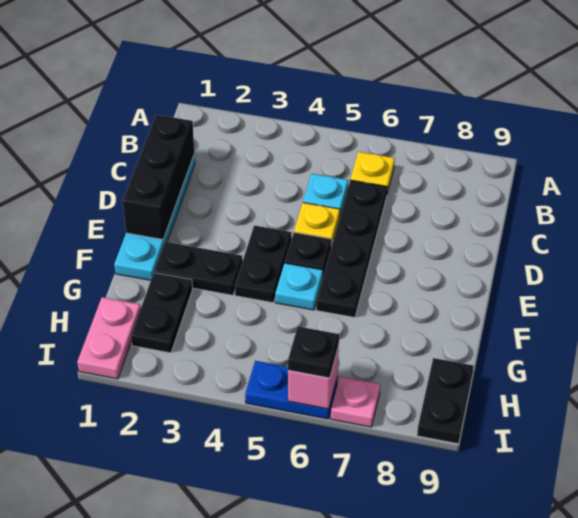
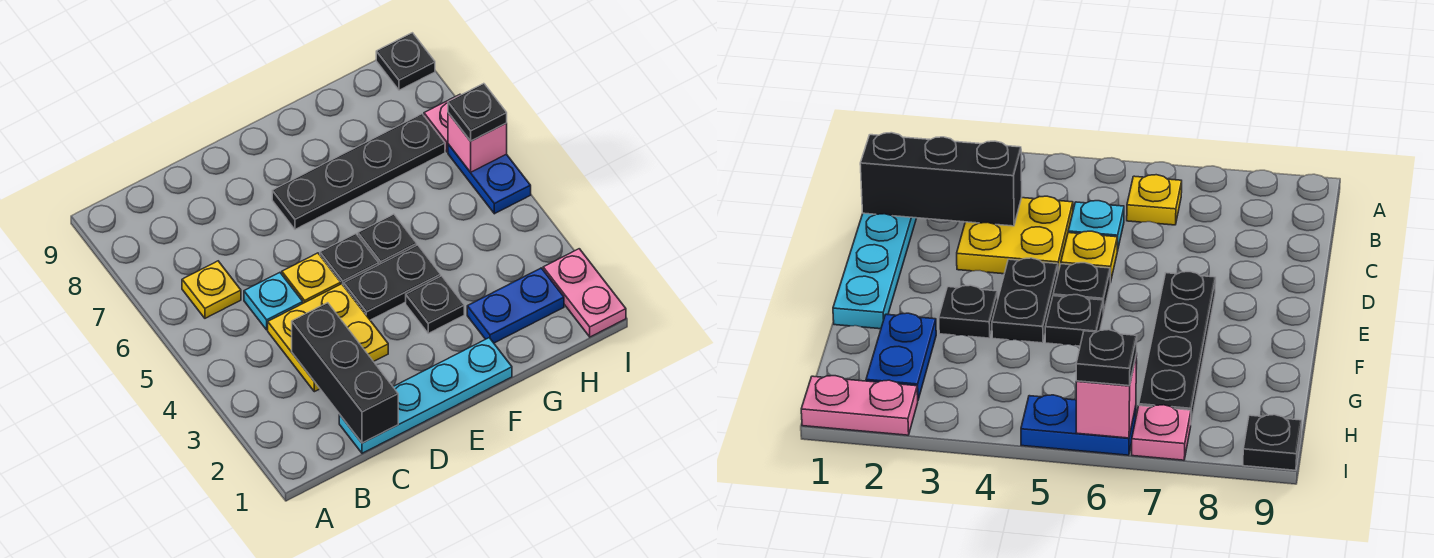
black brick C1:E1 level 2 -> black brick C1:C3 level 2
none -> yellow plate C3:D4 level 1
black plate C6:F6 level 1 -> black plate E7:H7 level 1
black plate F2:F3 level 1 -> black plate F3 level 1
cyan plate F5 level 1 -> black plate F5 level 1
black plate G2:H2 level 1 -> blue plate G2:H2 level 1
pink plate H1:I1 level 1 -> pink plate I1:I2 level 1
black plate H9:I9 level 1 -> black plate I9 level 1

